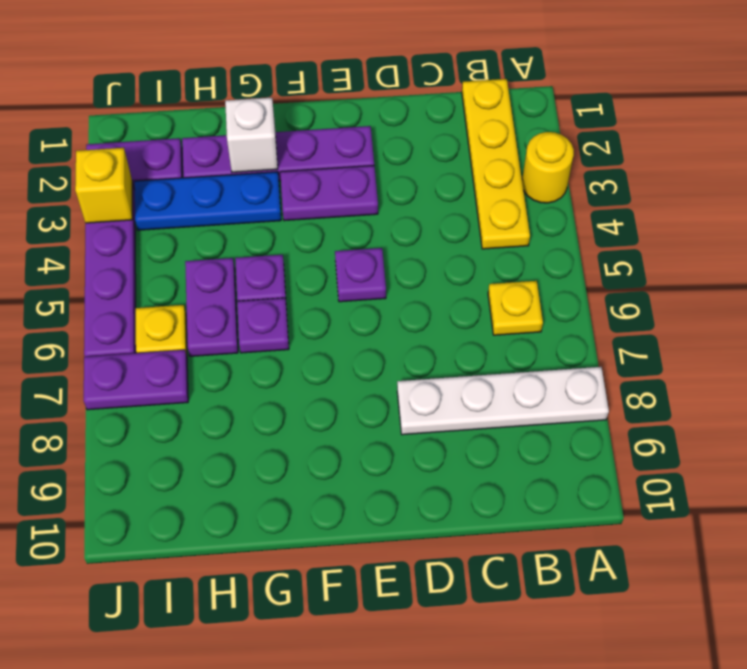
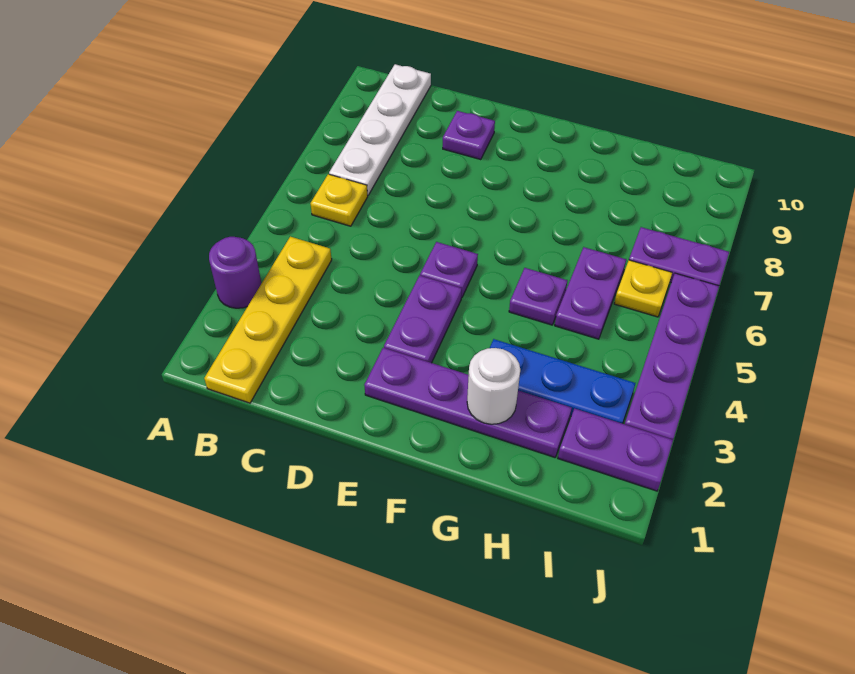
yellow round brick A3 level 1 -> purple round brick A3 level 1
white plate A8:D8 level 1 -> white plate B7:B10 level 1
purple plate E3:F3 level 1 -> purple plate E3:E4 level 1
white brick G2 level 2 -> white round brick G2 level 2
purple plate G6 level 1 -> purple plate D9 level 1
yellow brick J3 level 2 -> none

